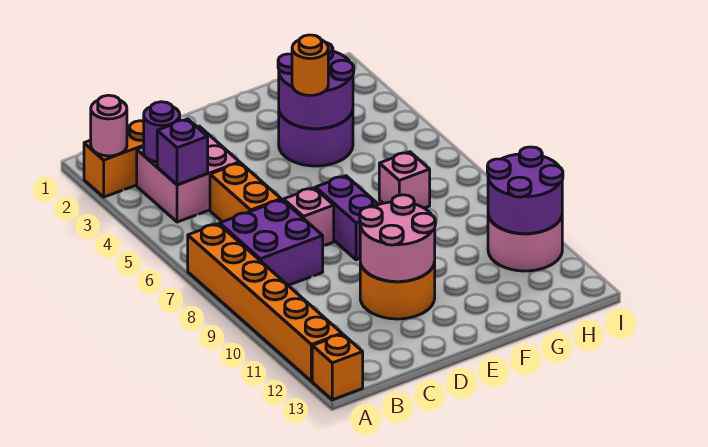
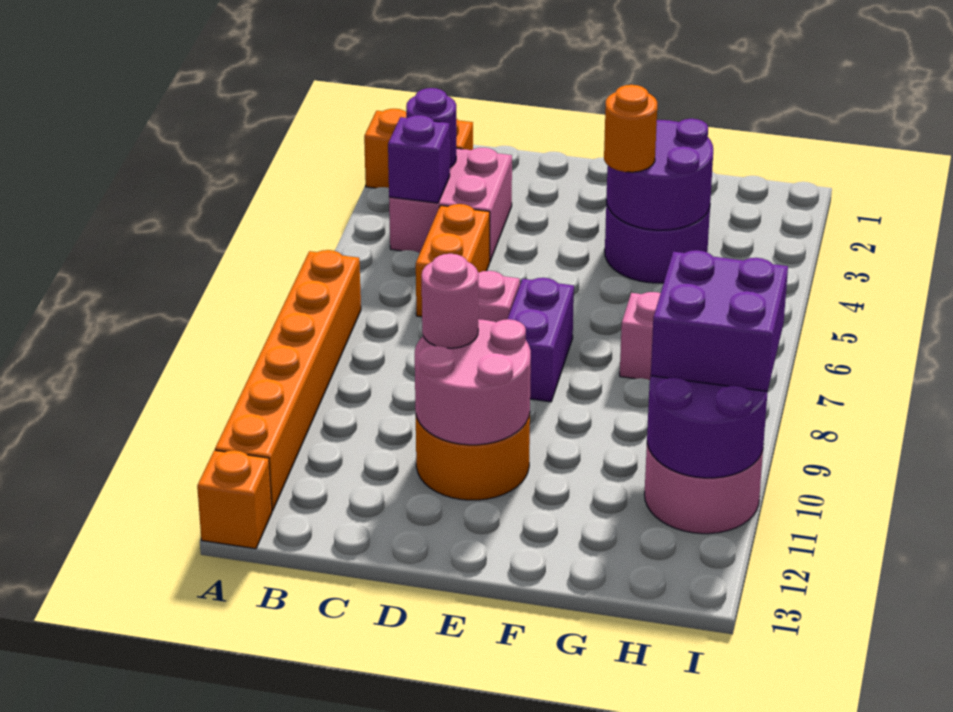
pink round brick A2 level 2 -> pink round brick D10 level 3
purple brick B7:C8 level 1 -> purple brick H9:I10 level 3

